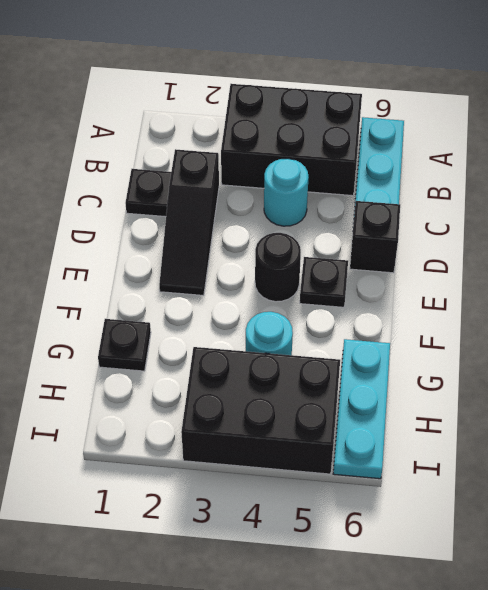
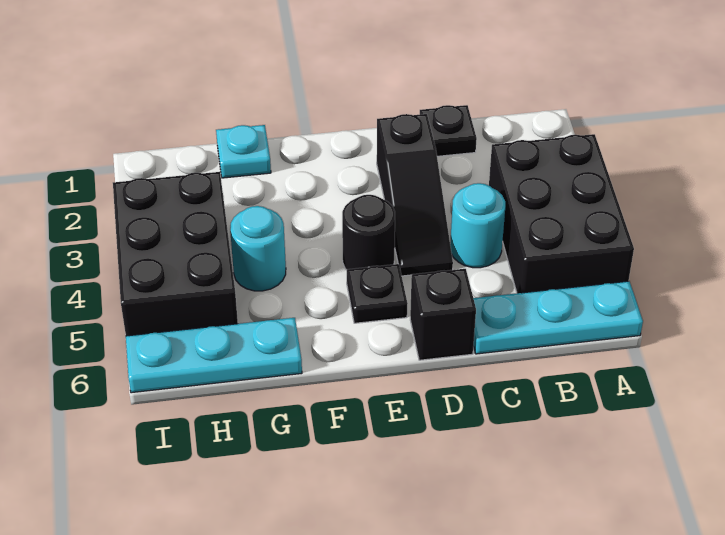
black slope C2:E2 level 1 top C -> black slope D2:D4 level 1 top 2
black plate G1 level 1 -> cyan plate G1 level 1

